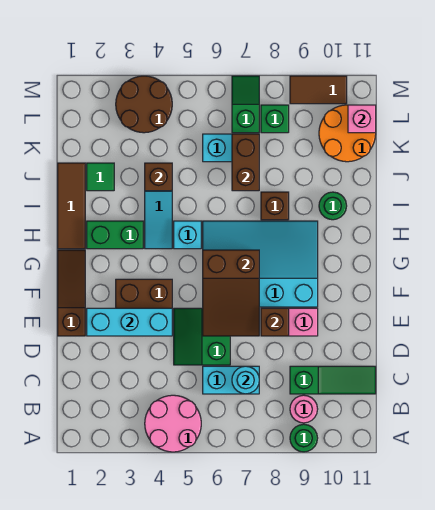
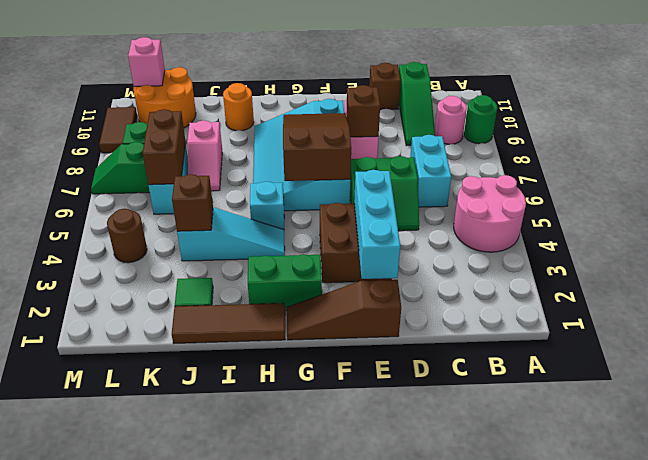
cyan round brick C7 level 2 -> none
green slope C9:C11 level 1 top 9 -> green slope C9:C11 level 1 top 11
brown slope E6:G7 level 2 top G -> brown slope F6:G8 level 2 top 6
green brick H2:H3 level 1 -> green brick G2:H2 level 1
brown brick I8 level 1 -> brown brick D11 level 1
green round brick I10 level 1 -> orange round brick I10 level 1
none -> pink slope J7:J8 level 1 top 8
brown brick J7:K7 level 2 -> brown brick K6:K7 level 2
brown round brick L3:M4 level 1 -> brown round brick L4 level 1

